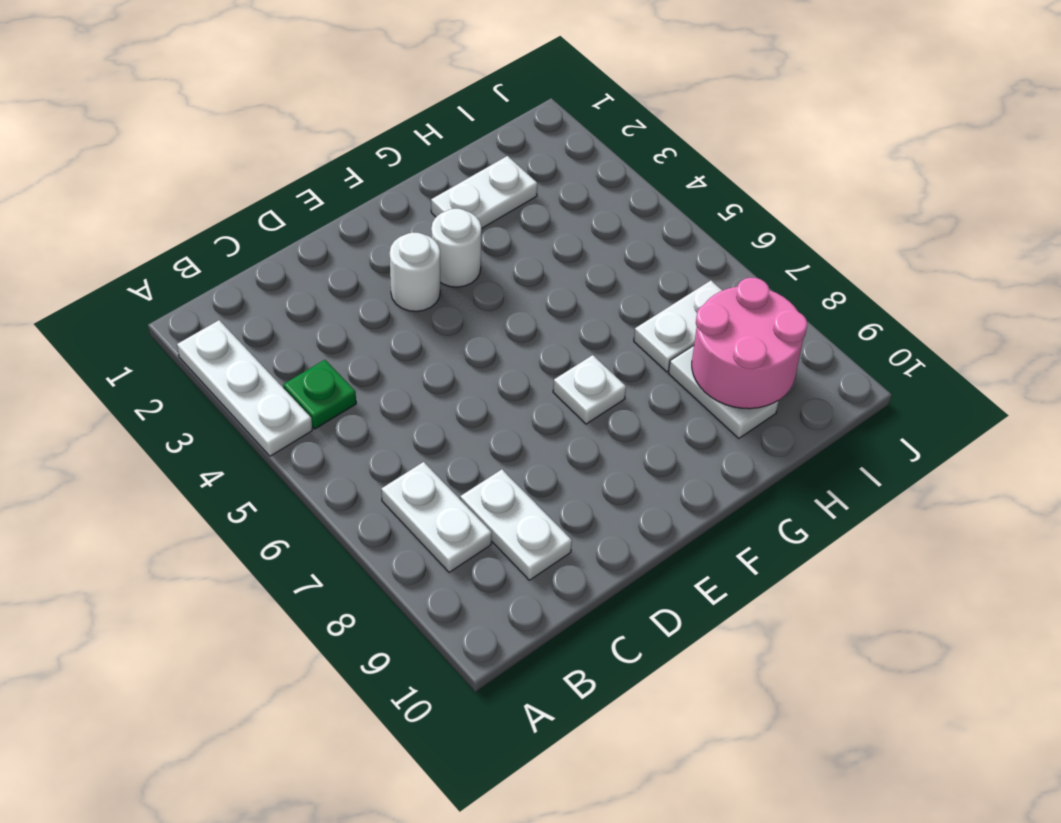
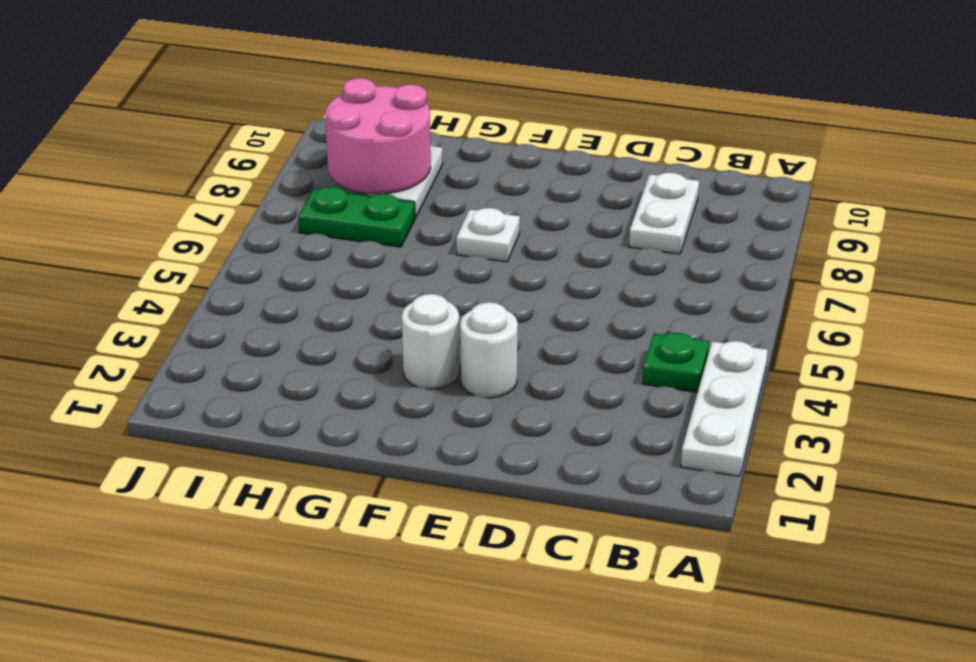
white plate B7:B8 level 1 -> none
white plate G2:H2 level 1 -> none
white plate H7:I7 level 1 -> green plate H7:I7 level 1

